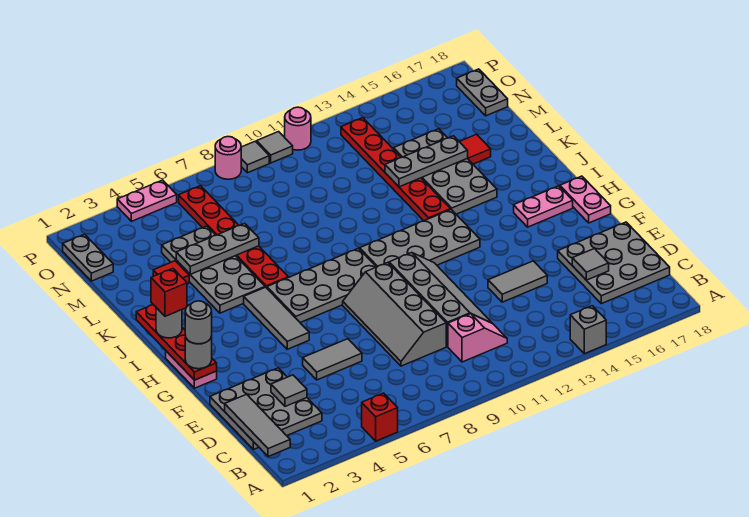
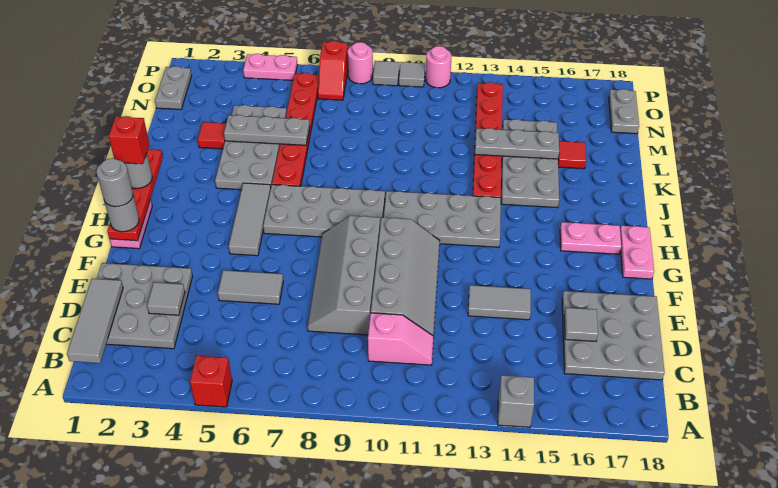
none -> red slope O7:P7 level 1 top P

